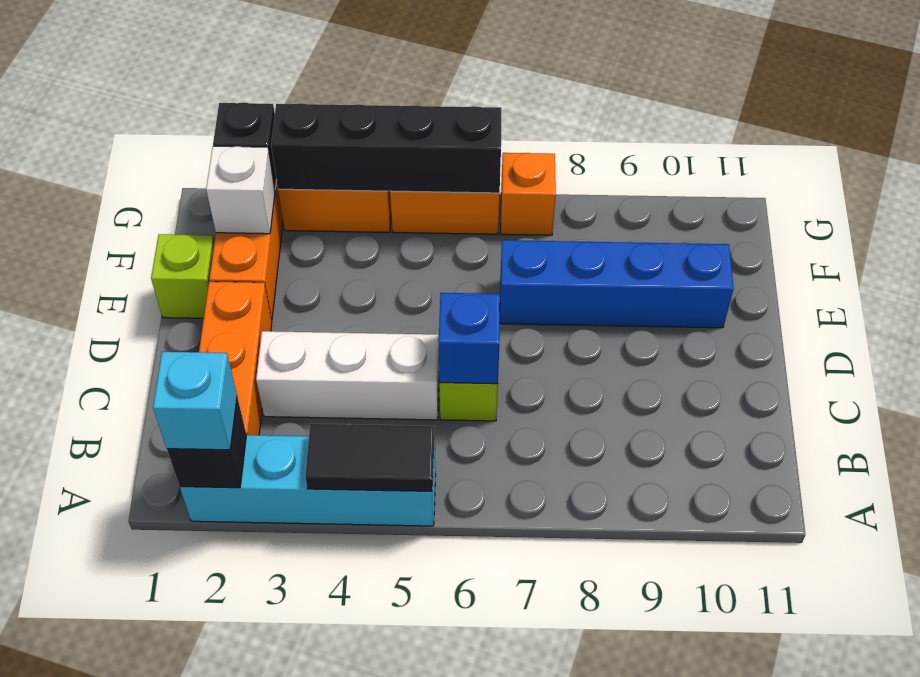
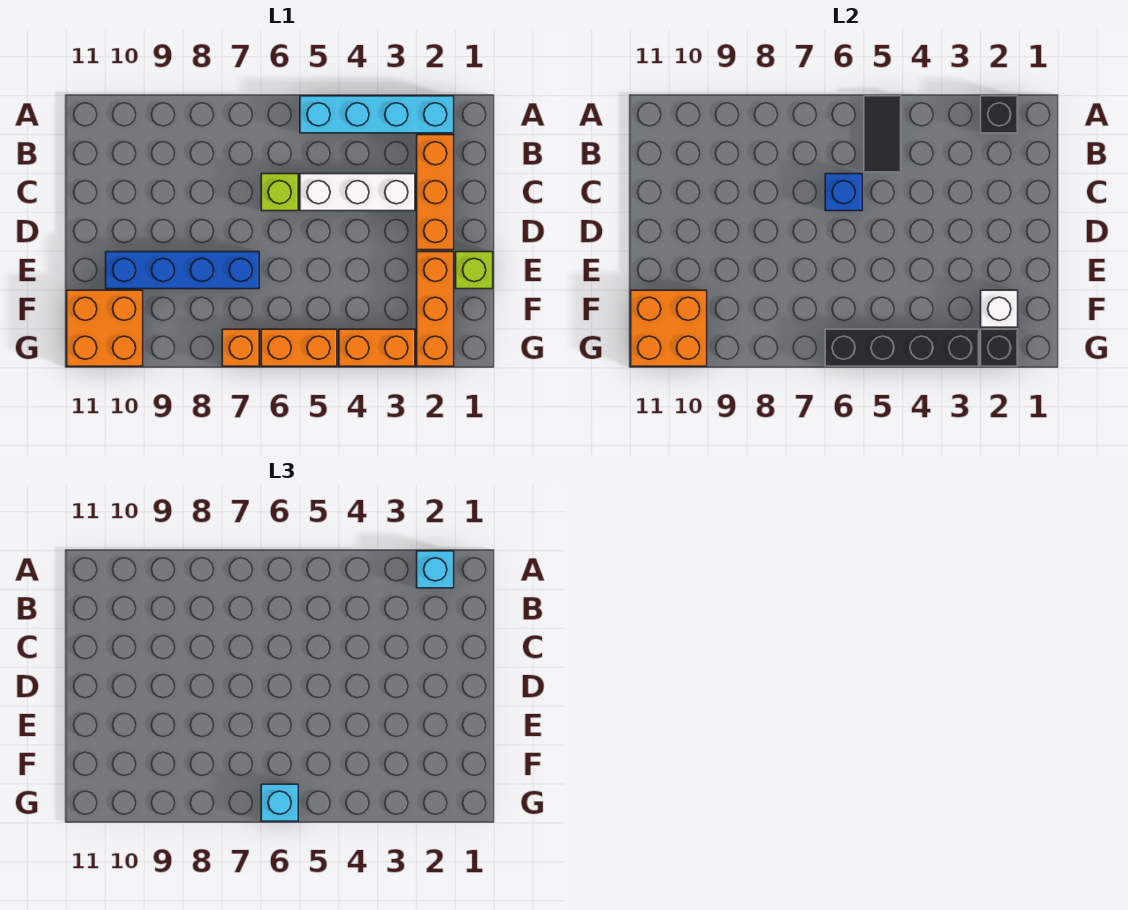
black tile A4:A5 level 2 -> black tile A5:B5 level 2
none -> orange brick F10:G11 level 1
none -> orange brick F10:G11 level 2
none -> cyan brick G6 level 3

